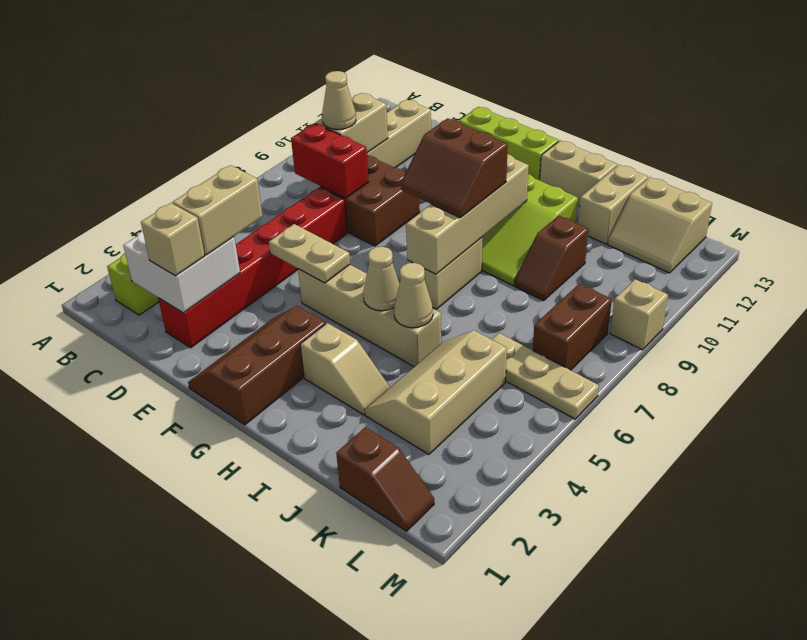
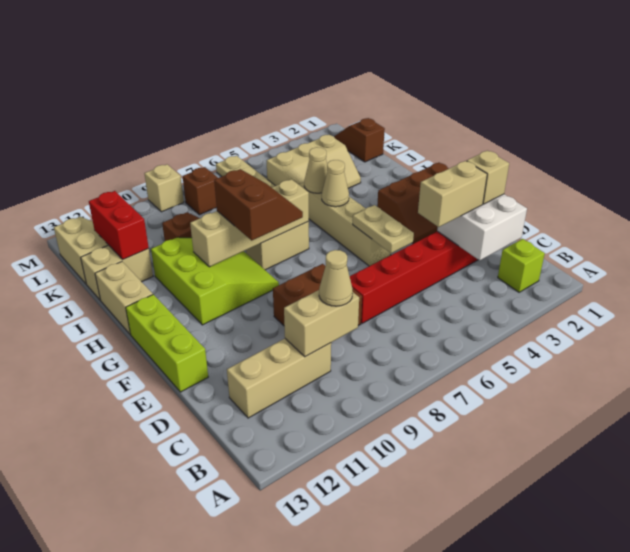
red brick C8:D8 level 2 -> red brick J12:K12 level 2
tan slope H3:I3 level 1 top H -> none
brown brick L7:L8 level 1 -> brown brick L8 level 1

